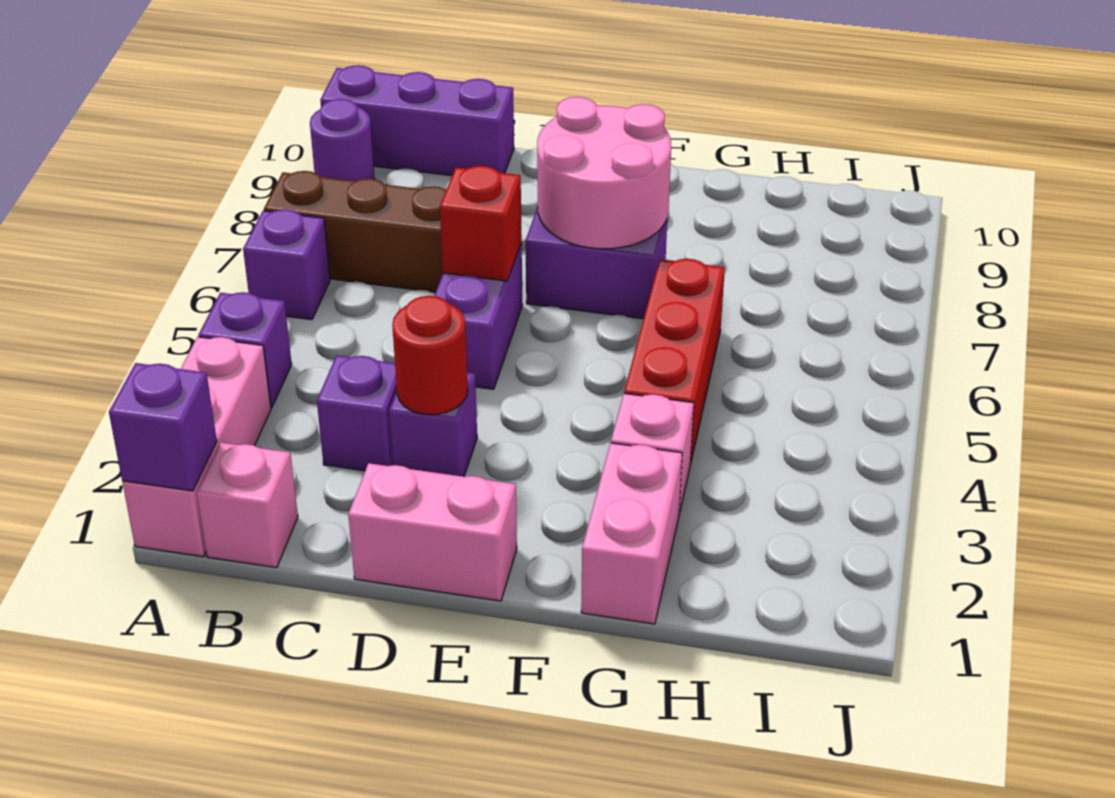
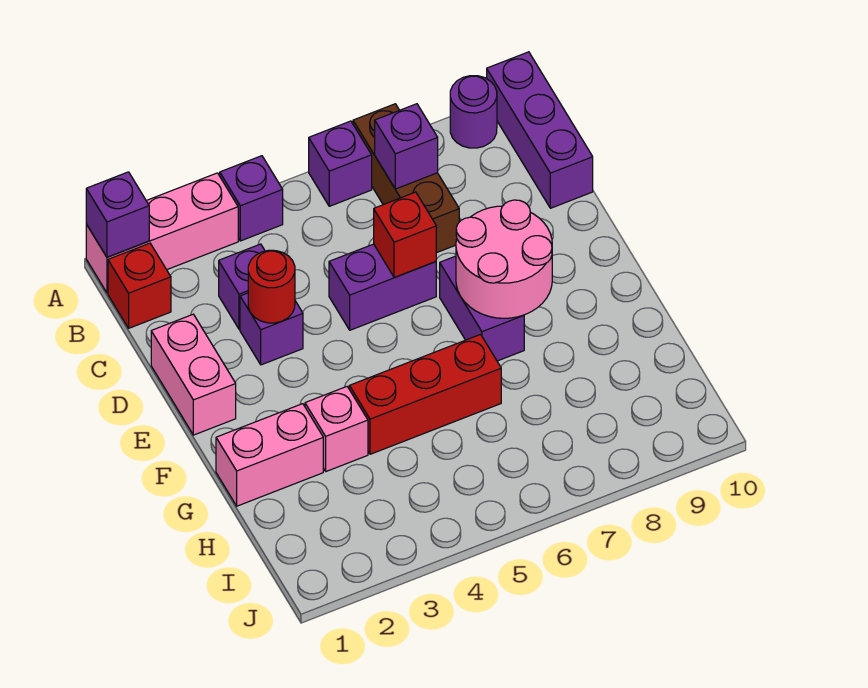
pink brick B1 level 1 -> red brick B1 level 1
none -> purple brick B7 level 2

